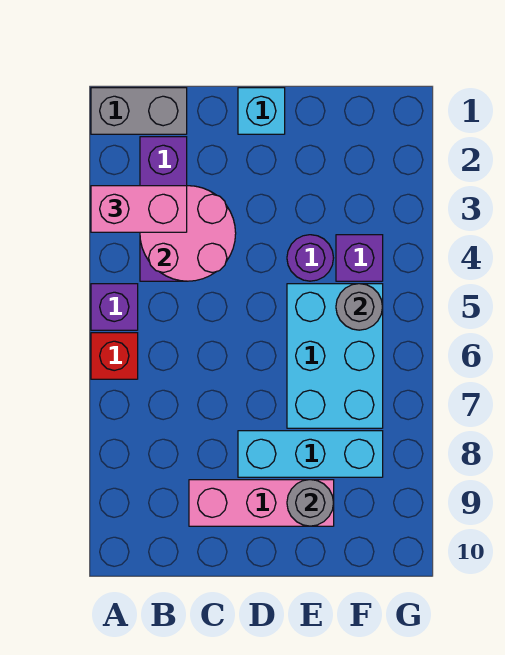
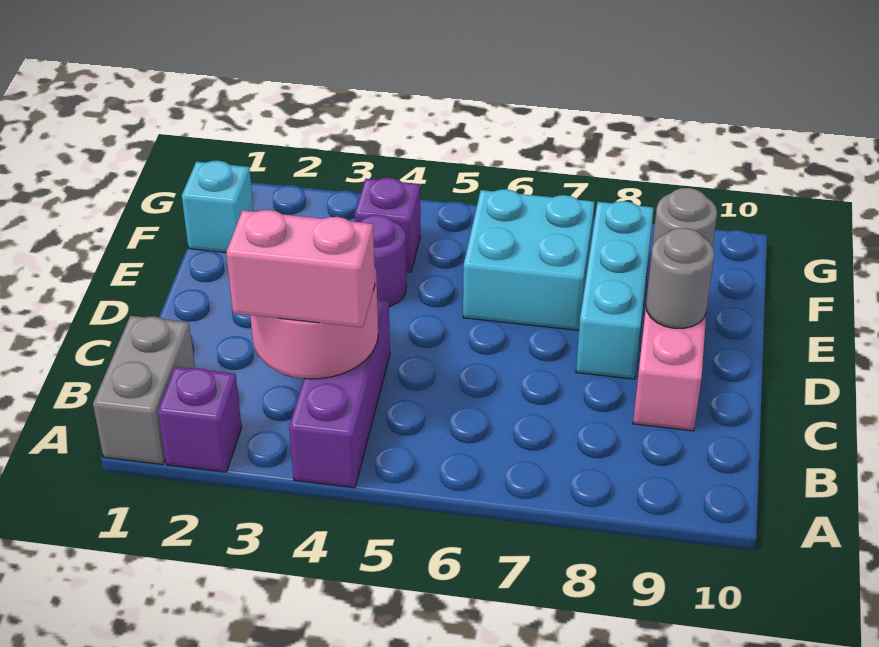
pink brick A3:B3 level 3 -> pink brick B3:B4 level 3
purple brick A5 level 1 -> purple brick A2 level 1
red brick A6 level 1 -> none
purple brick B2:B4 level 1 -> purple brick A4:C4 level 1
cyan brick D1 level 1 -> cyan brick F1 level 1
cyan brick E5:F7 level 1 -> cyan brick E6:F7 level 1
grey round brick F5 level 2 -> grey round brick D9 level 2

